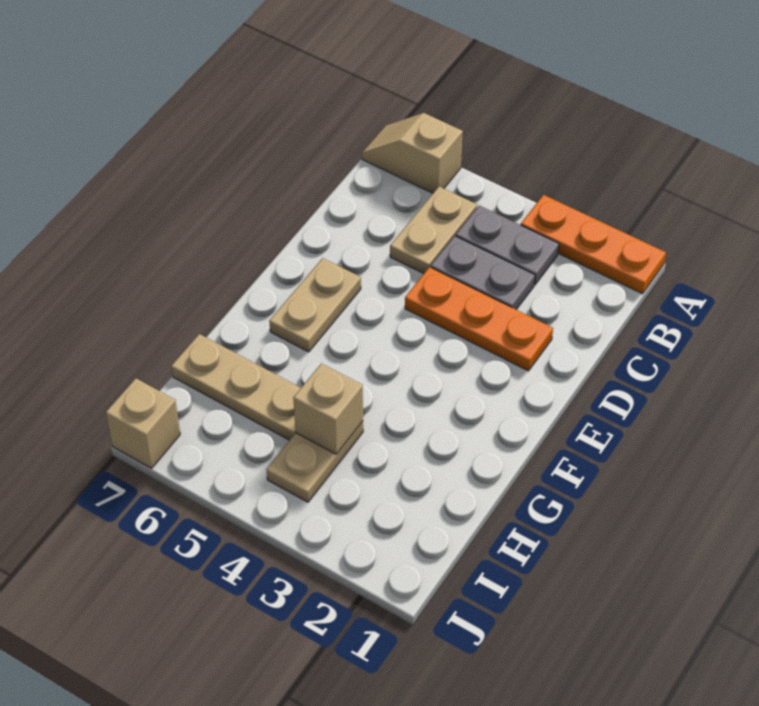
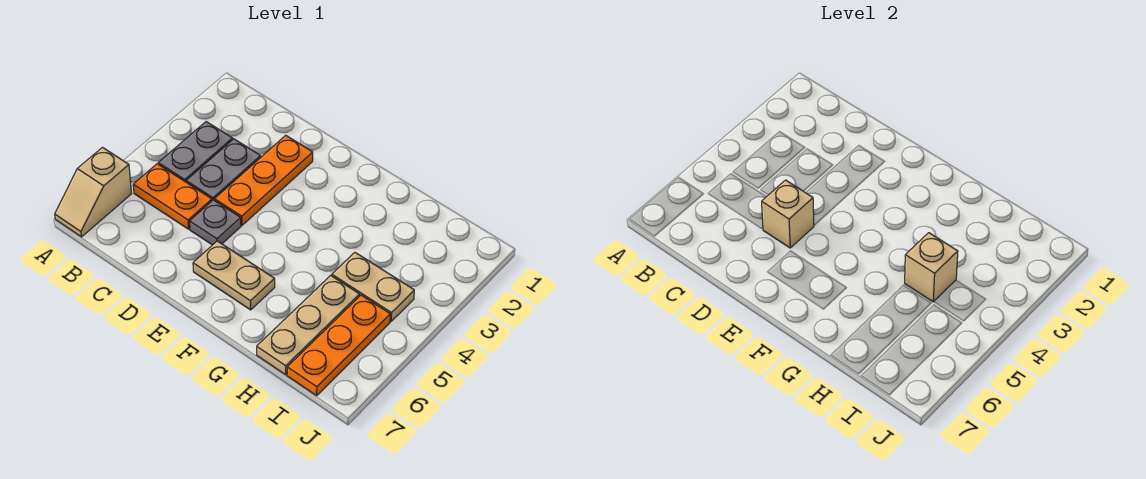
orange plate A1:A3 level 1 -> orange plate I5:I7 level 1
tan plate B5:C5 level 1 -> orange plate B5:C5 level 1
none -> grey plate D5 level 1
tan brick J7 level 1 -> tan brick D5 level 2

